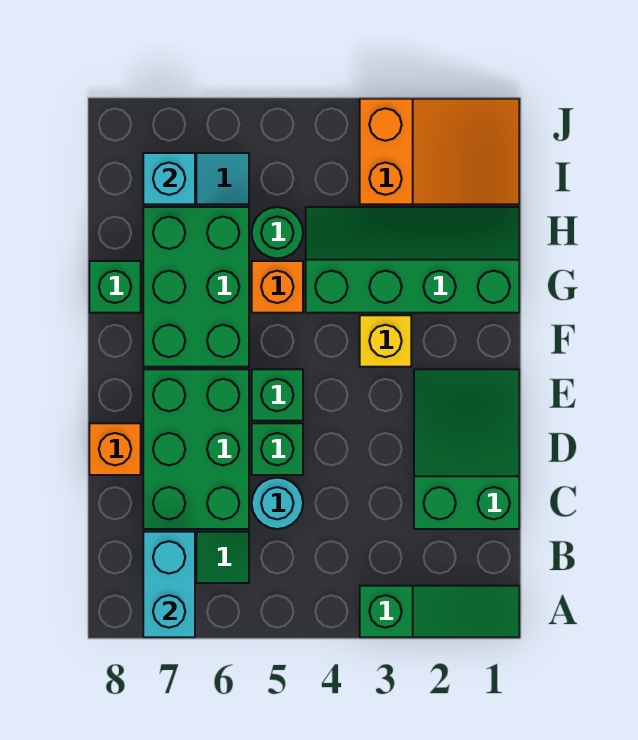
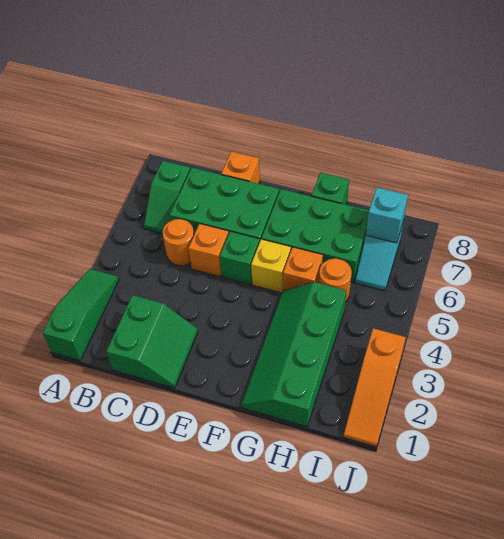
green slope A1:A3 level 1 top 3 -> green slope A1:A3 level 1 top 1
cyan brick A7:B7 level 2 -> none
green slope C1:E2 level 1 top C -> green slope C1:D2 level 1 top C
cyan round brick C5 level 1 -> orange round brick C5 level 1
green brick D5 level 1 -> orange brick D5 level 1
yellow brick F3 level 1 -> yellow brick F5 level 1
green slope G1:H4 level 1 top G -> green slope G1:H4 level 1 top H
green round brick H5 level 1 -> orange round brick H5 level 1
orange slope I1:J3 level 1 top 3 -> orange slope J1:J3 level 1 top 3

